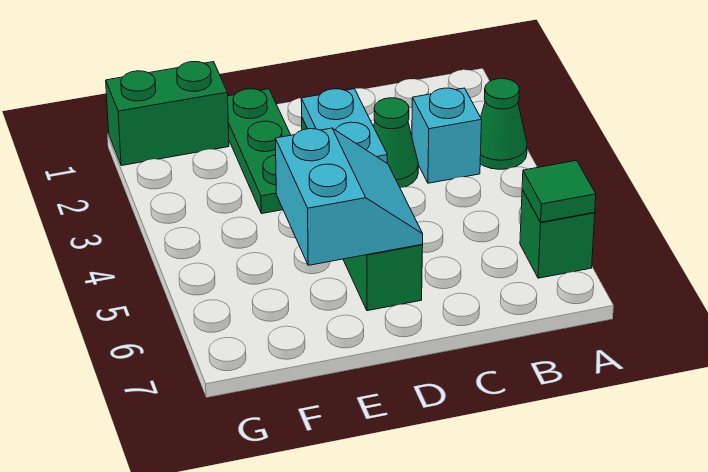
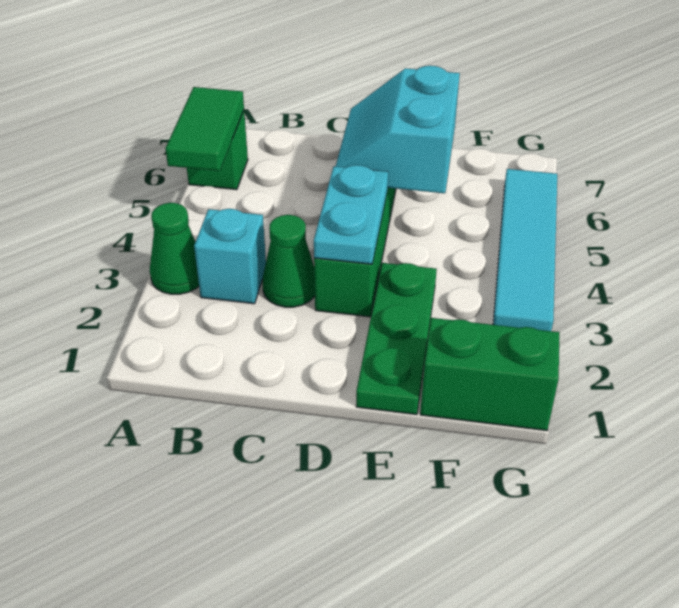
green tile A6 level 2 -> green tile A5:A6 level 2
none -> cyan tile G3:G6 level 1

